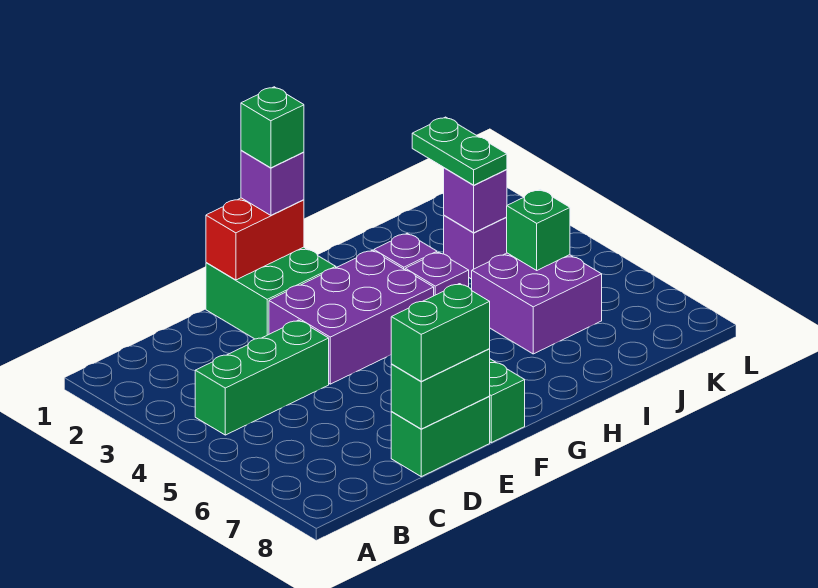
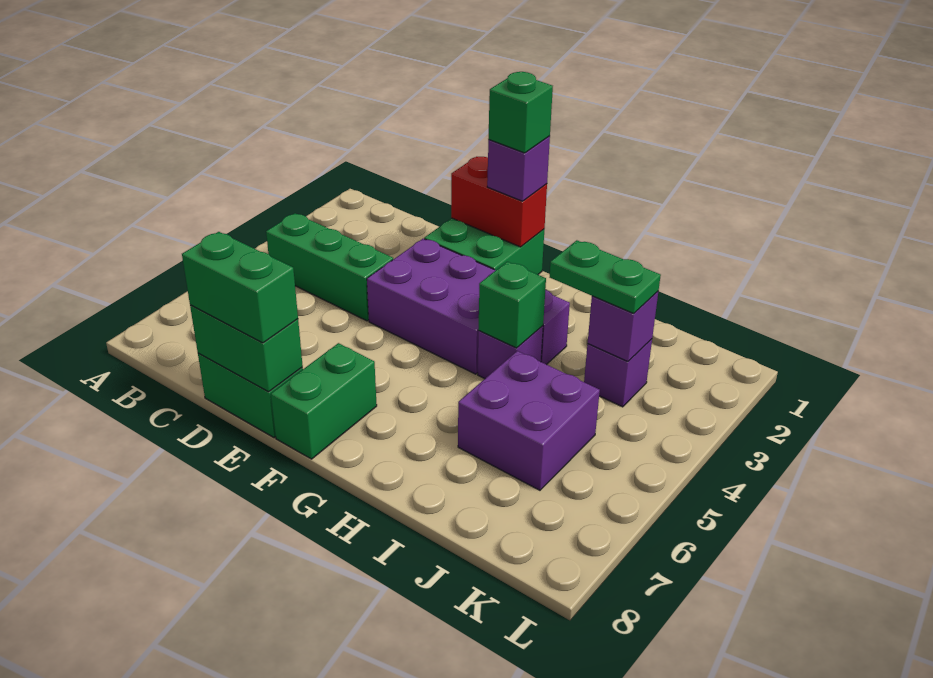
green plate J2:J3 level 3 -> green plate I3:J3 level 3
green brick J5 level 2 -> green brick H4 level 2

